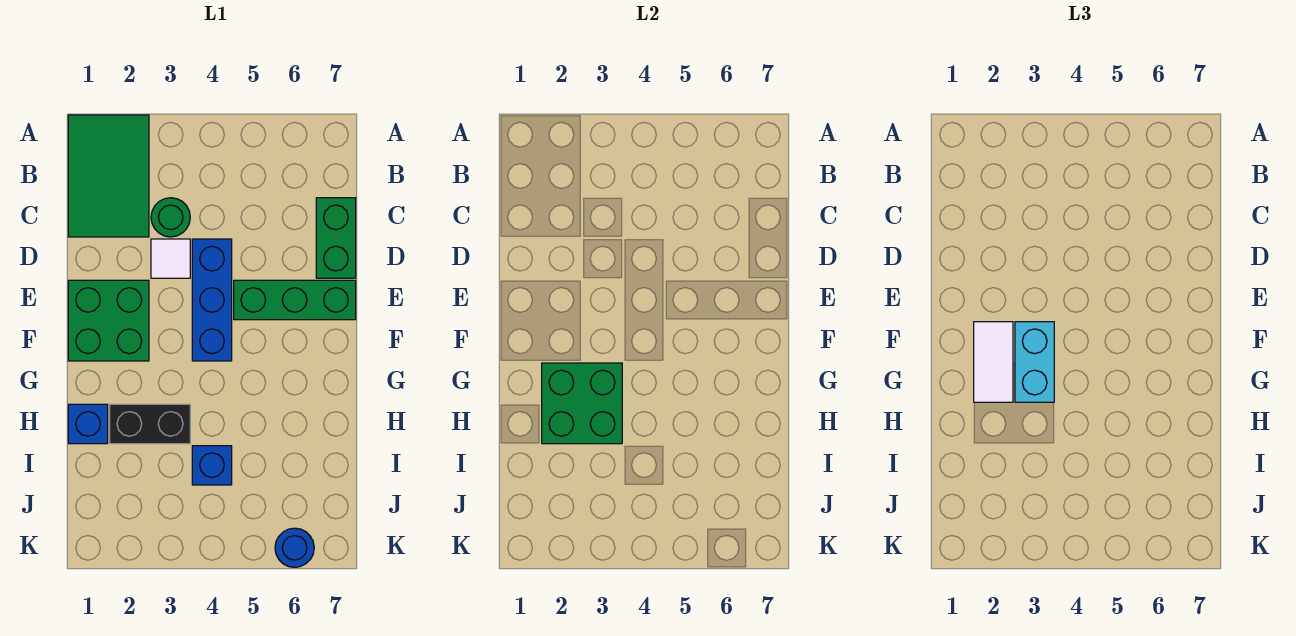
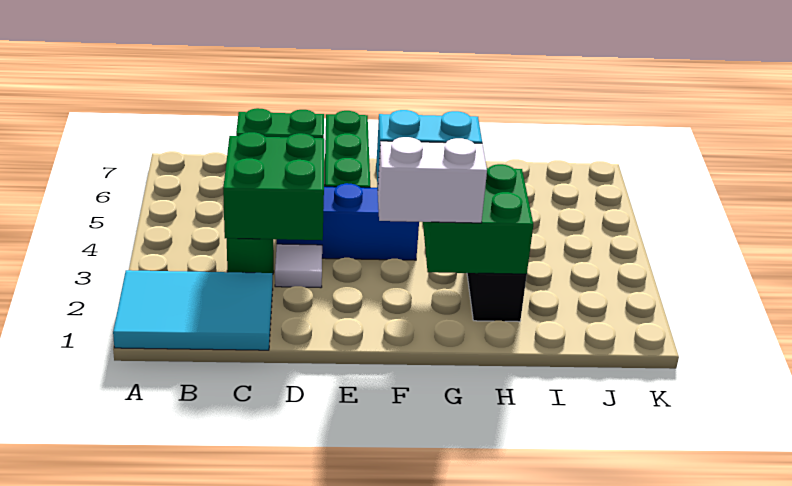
green tile A1:C2 level 1 -> cyan tile A1:C2 level 1
green brick E1:F2 level 1 -> green brick C3:D4 level 2
white tile F2:G2 level 3 -> white brick F2:G2 level 3
blue brick H1 level 1 -> none
blue brick I4 level 1 -> none
blue round brick K6 level 1 -> none

